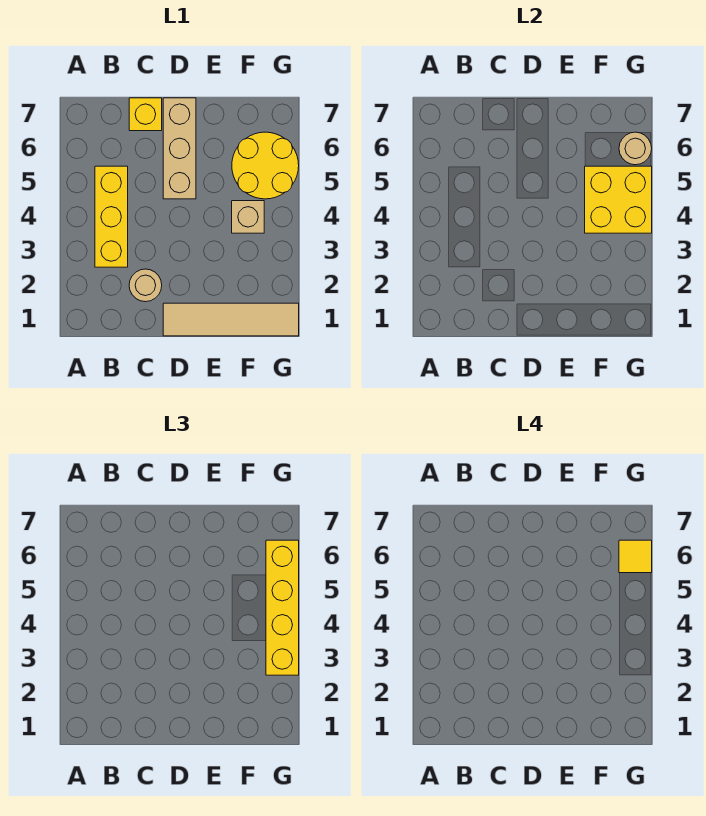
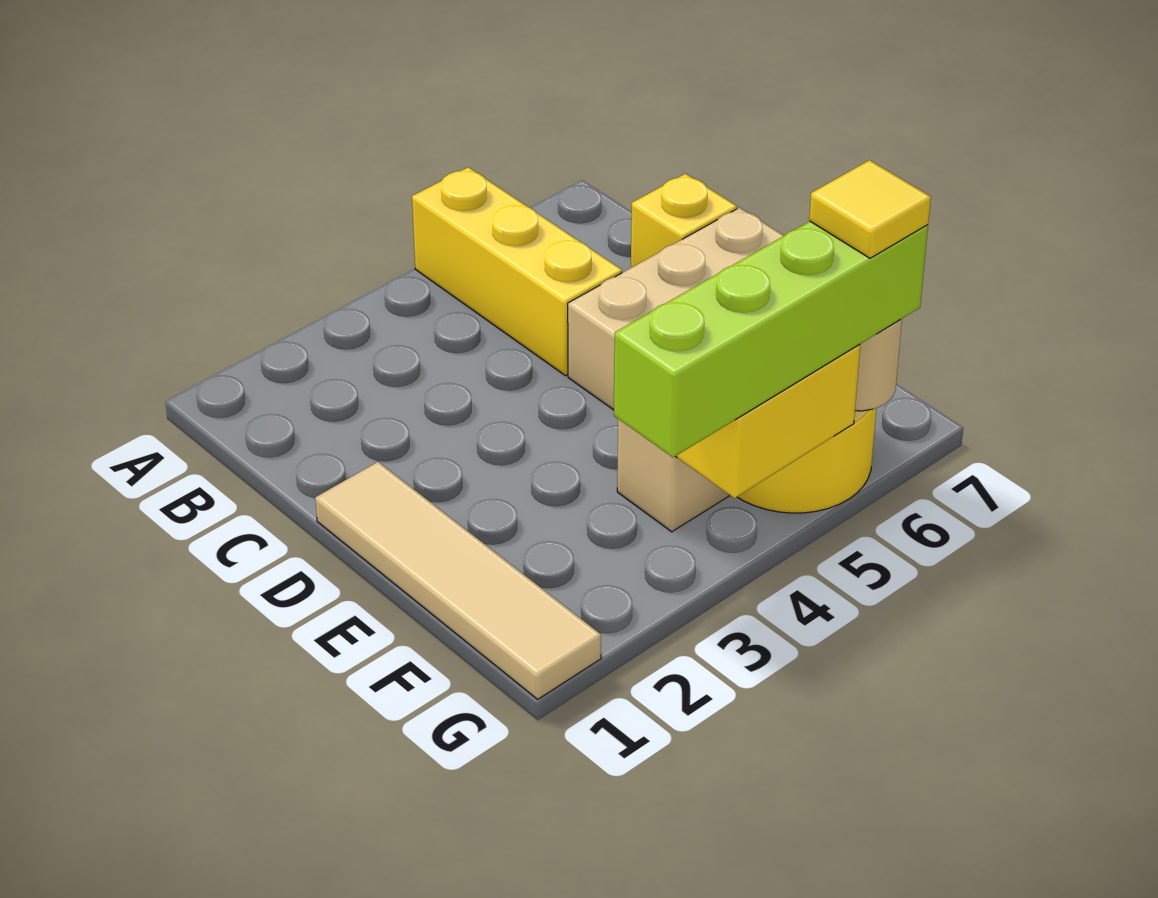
yellow brick B3:B5 level 1 -> yellow brick A5:C5 level 1
tan round brick C2 level 1 -> none
yellow brick G3:G6 level 3 -> lime brick G3:G6 level 3

